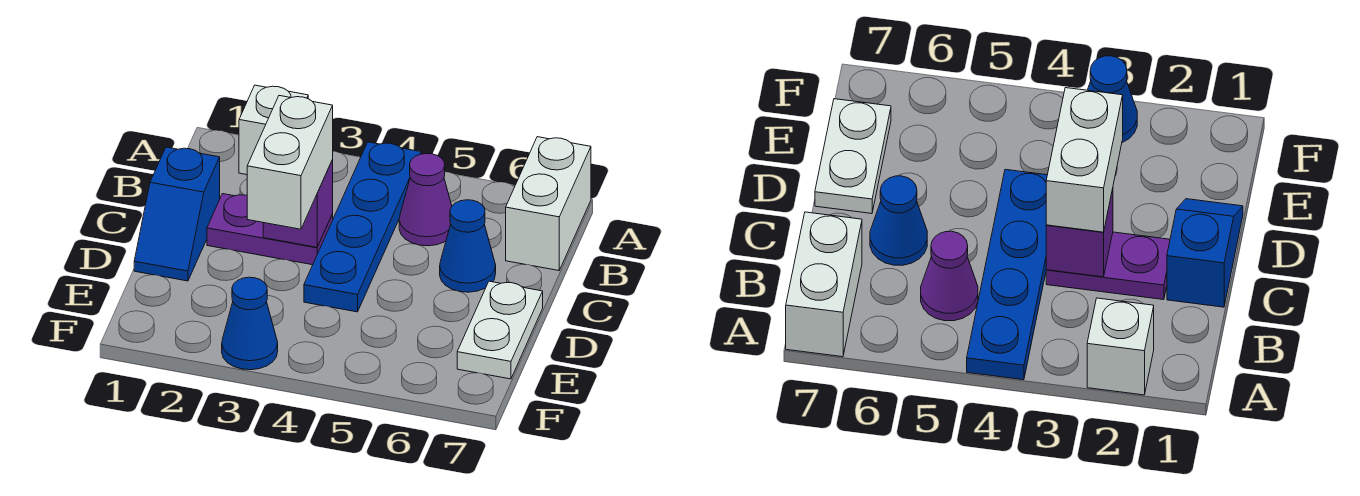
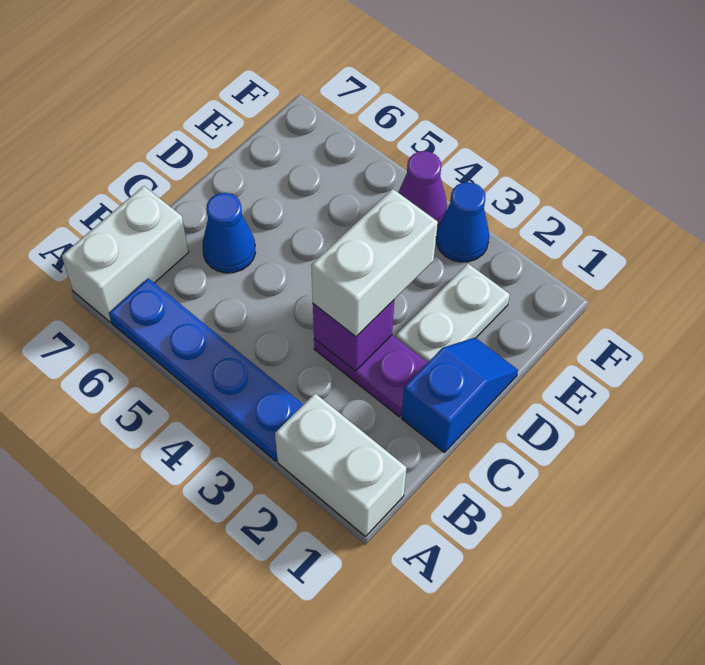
white brick A2 level 1 -> white brick A1:A2 level 1
blue plate A4:D4 level 1 -> blue plate A3:A6 level 1
purple cone B5 level 1 -> purple cone F4 level 1
white plate D7:E7 level 1 -> white plate D2:E2 level 1

